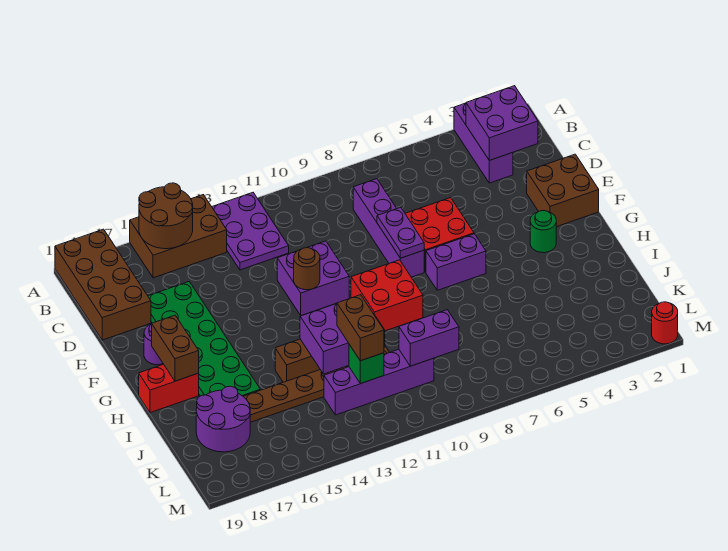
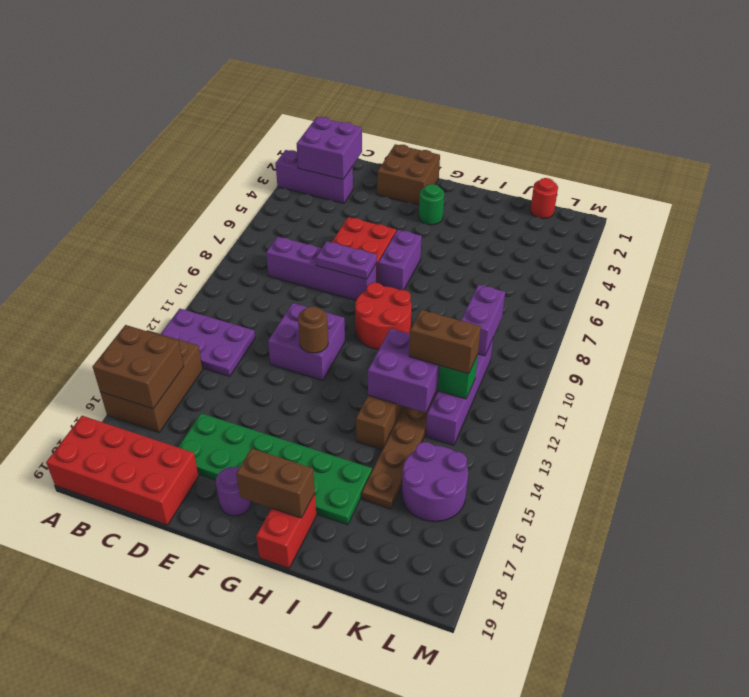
brown round brick A15:B16 level 2 -> brown brick A15:B16 level 2
brown brick A18:D19 level 1 -> red brick A18:D19 level 1
red brick G9:H10 level 1 -> red round brick G9:H10 level 1
purple round brick J17:K18 level 1 -> purple round brick K15:L16 level 1
red round brick M1 level 1 -> red round brick K1 level 1

